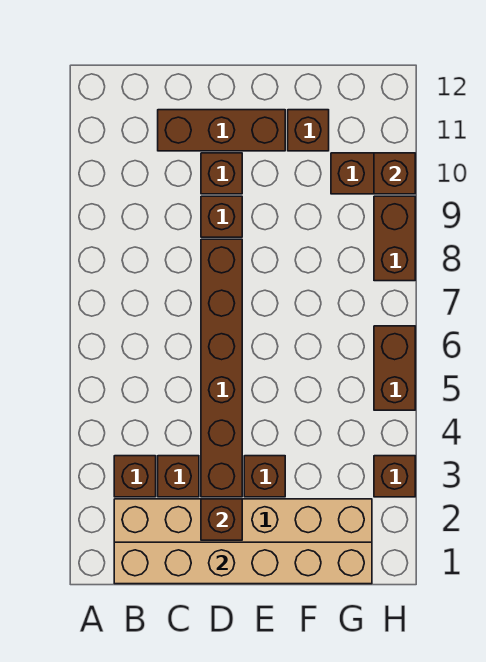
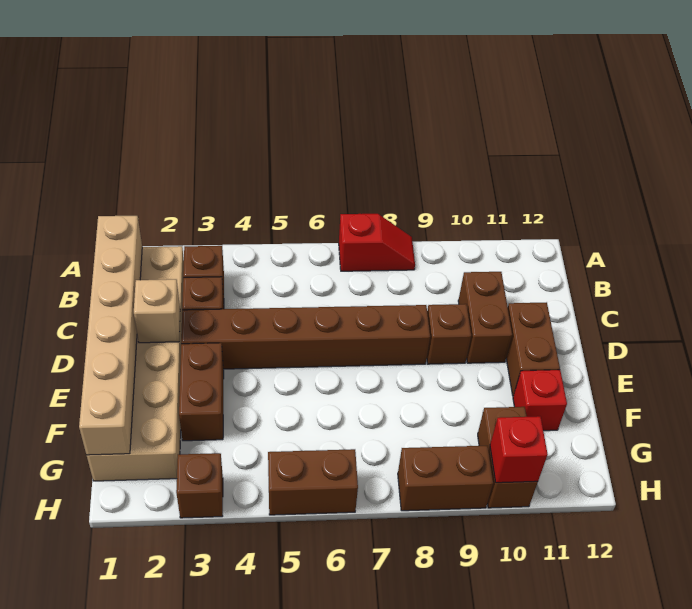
none -> red slope A7:A8 level 1 top 7
brown brick C11:E11 level 1 -> brown brick D11:E11 level 1
brown brick D2 level 2 -> tan brick D2 level 2
brown brick D10 level 1 -> brown brick C10:D10 level 1
brown brick E3 level 1 -> brown brick E3:F3 level 1
brown brick F11 level 1 -> red brick F11 level 1
brown brick H10 level 2 -> red brick H10 level 2

